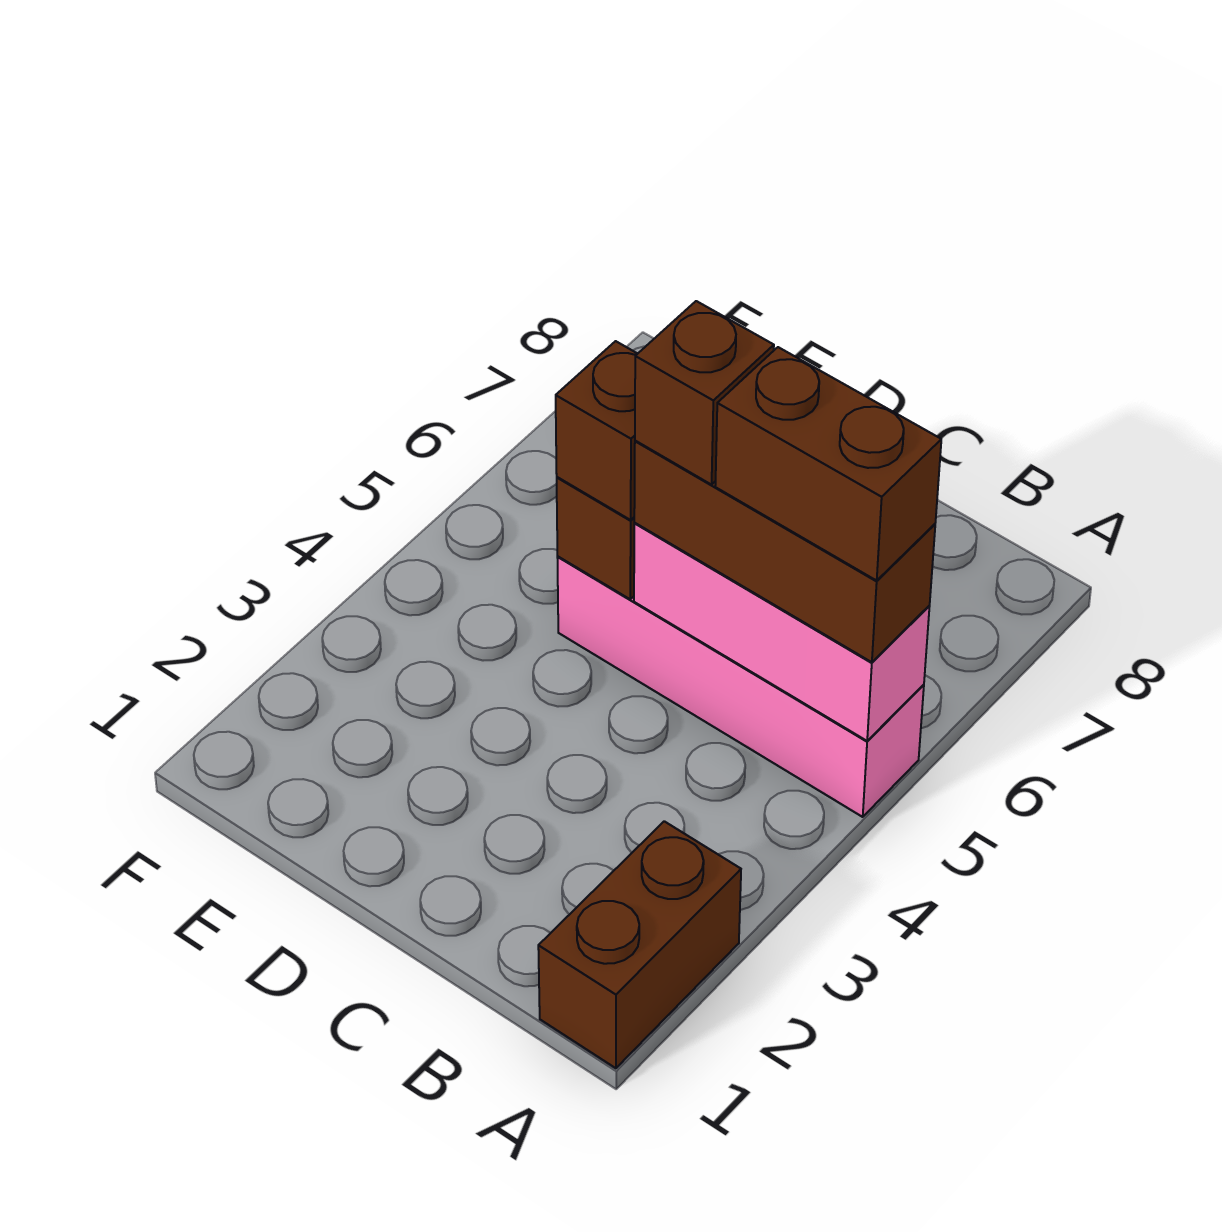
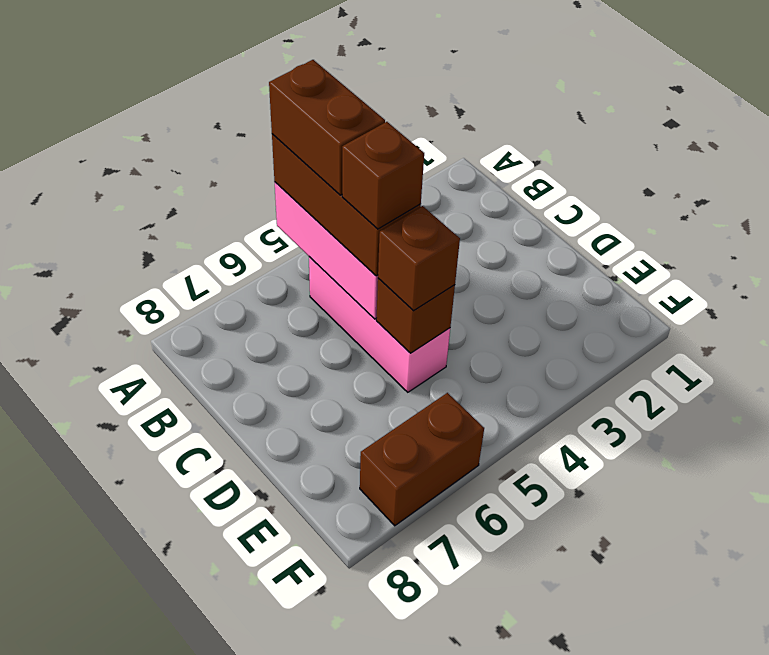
brown brick A1:A2 level 1 -> brown brick F6:F7 level 1
pink brick A5:D5 level 1 -> pink brick B5:D5 level 1

